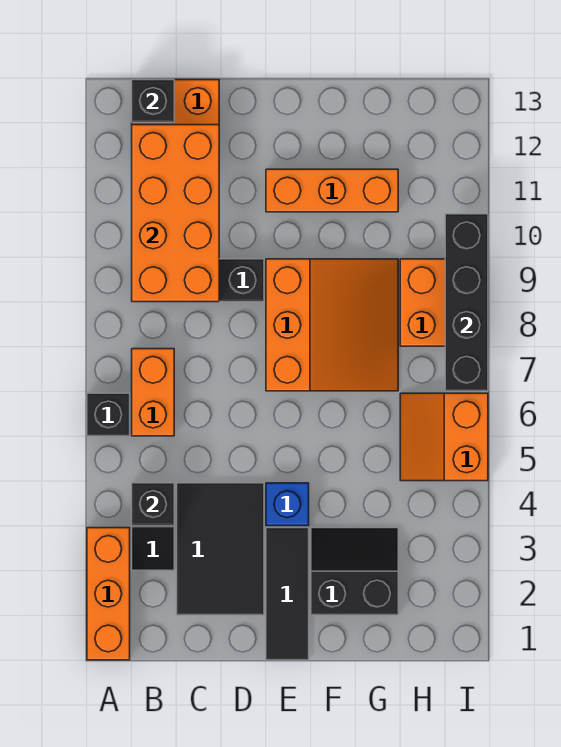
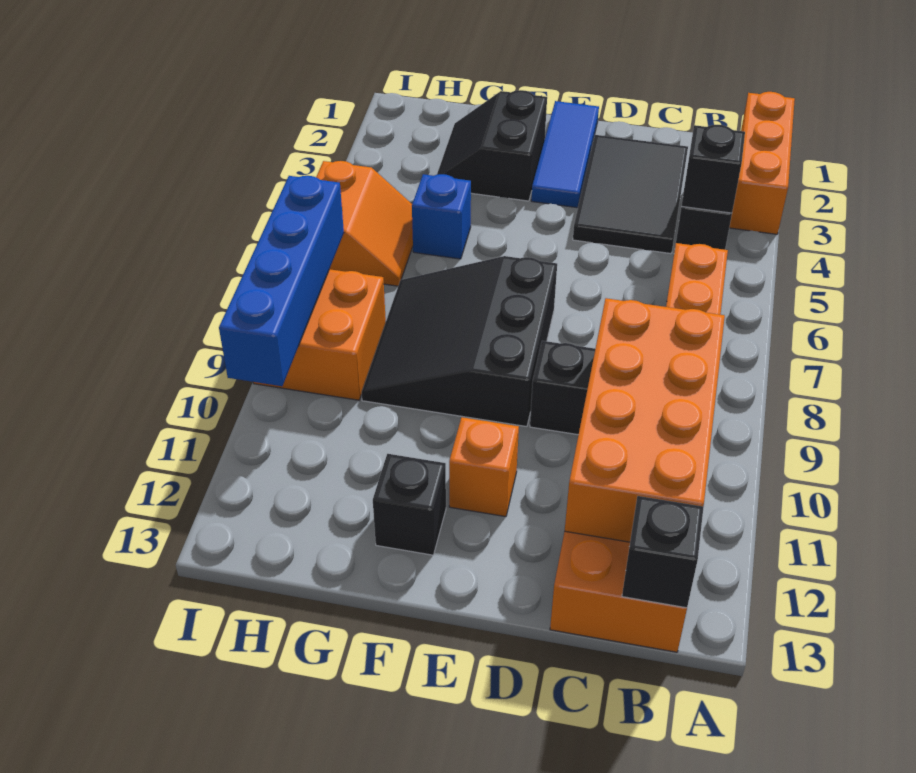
black brick A6 level 1 -> black brick F12 level 1
black tile E1:E3 level 1 -> blue tile E1:E3 level 1
blue brick E4 level 1 -> blue brick G5 level 1
orange slope E7:G9 level 1 top E -> black slope E7:G9 level 1 top E
orange brick E11:G11 level 1 -> orange brick E11 level 1
black slope F2:G3 level 1 top 2 -> black slope F2:G3 level 1 top F
black brick I7:I10 level 2 -> blue brick I7:I10 level 2

